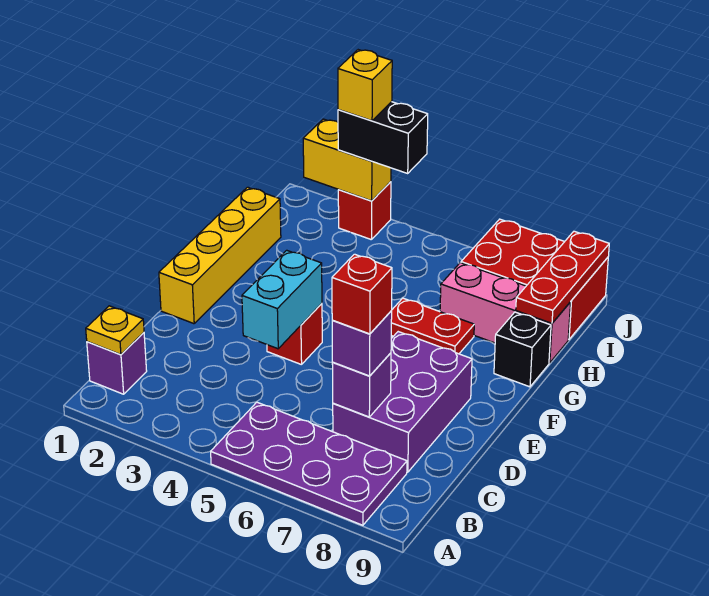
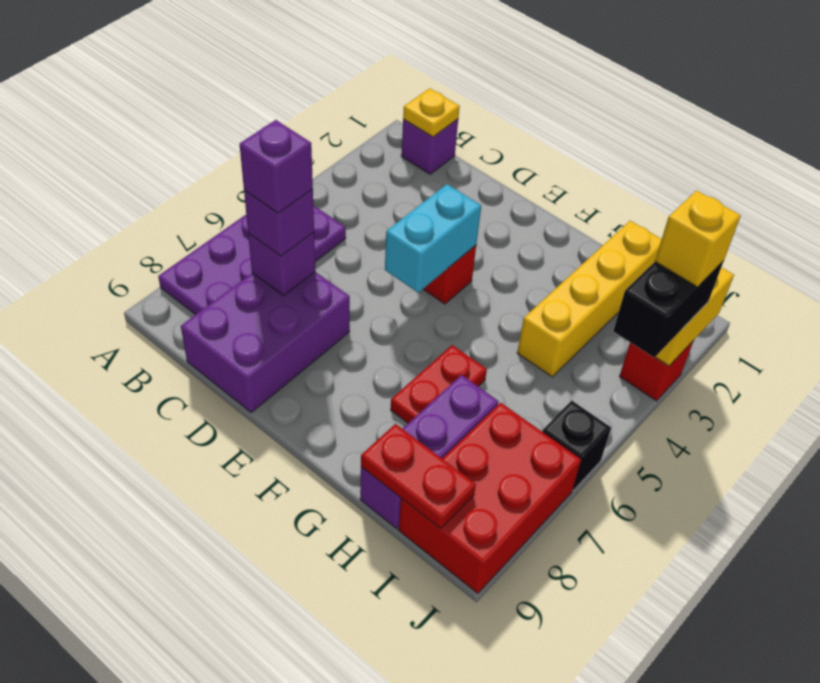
purple brick C7:E8 level 1 -> purple brick C7:D9 level 1
red brick C7 level 4 -> purple brick C7 level 4
cyan brick D4:E4 level 2 -> cyan brick E4:E5 level 2
yellow brick E1:H1 level 1 -> yellow brick H1:H4 level 1
black brick G9 level 1 -> black brick J6 level 1
pink brick H7:H9 level 1 -> purple brick H7:H9 level 1
red plate H9:J9 level 2 -> red plate H9:I9 level 2

